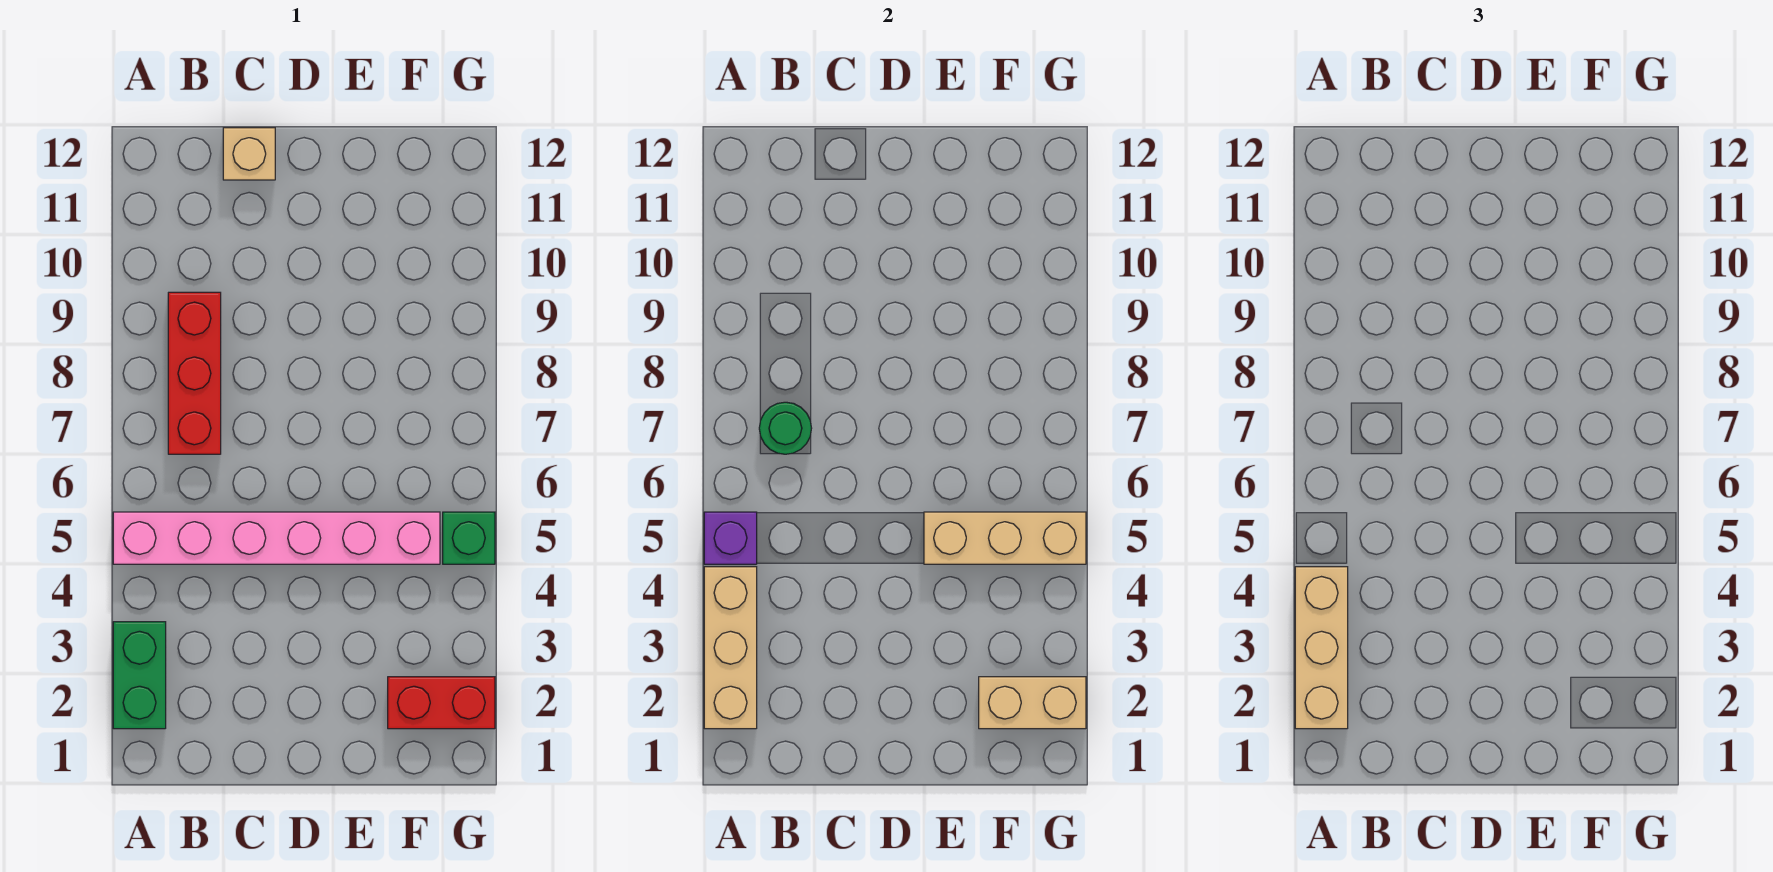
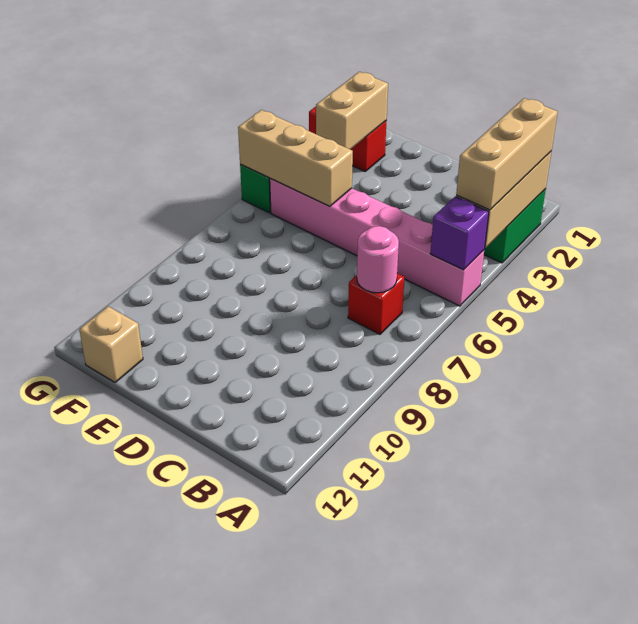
red brick B7:B9 level 1 -> red brick B7 level 1
green round brick B7 level 2 -> pink round brick B7 level 2
tan brick C12 level 1 -> tan brick F12 level 1
tan brick F2:G2 level 2 -> tan brick F2:F3 level 2

